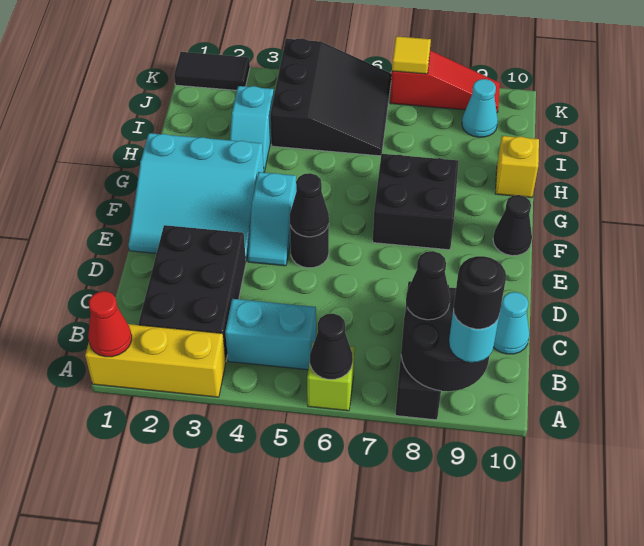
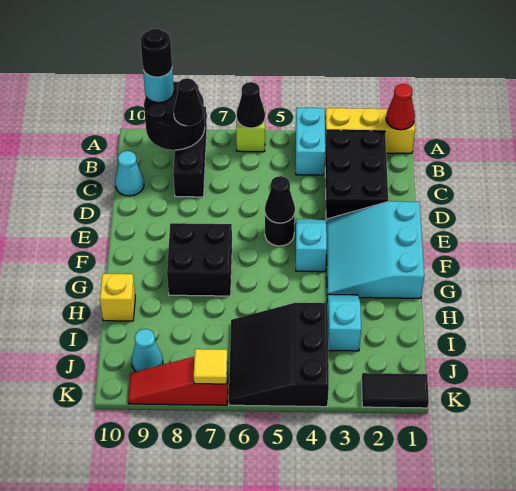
cyan brick B4:B5 level 1 -> cyan brick A4:B4 level 1
cyan slope E1:G3 level 1 top G -> cyan slope E1:G3 level 1 top 1
black cone F10 level 1 -> none

